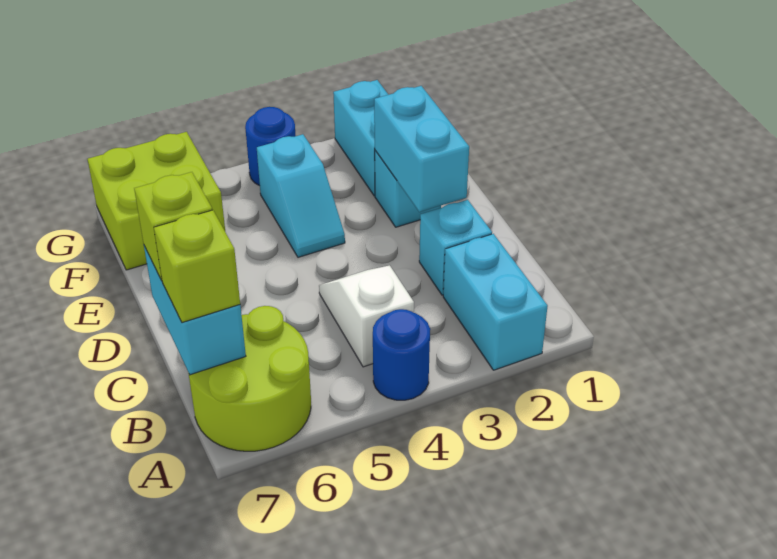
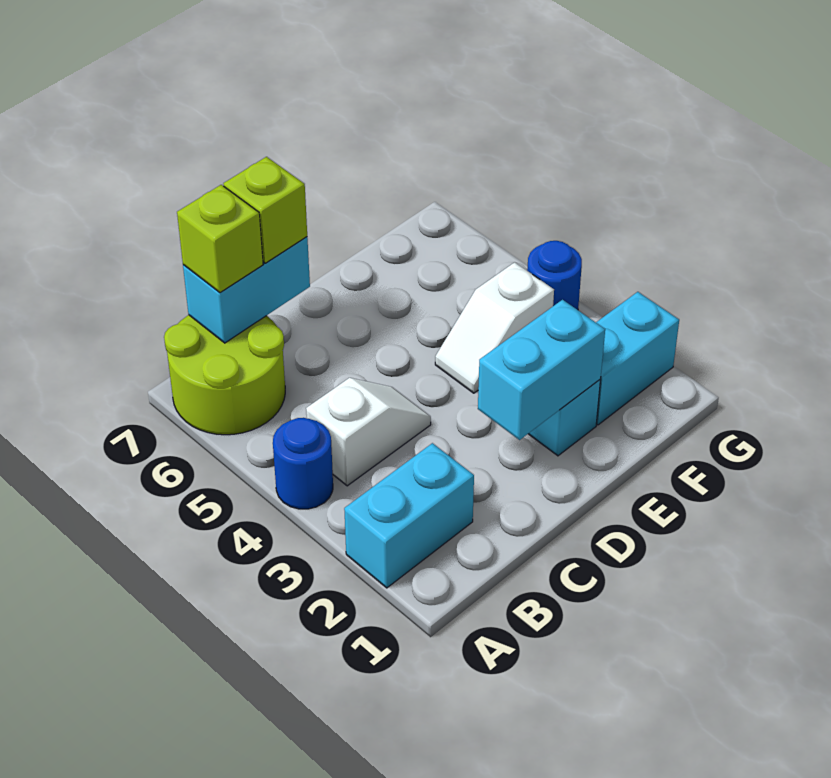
cyan brick C2 level 1 -> none
cyan slope E4:F4 level 1 top F -> white slope E4:F4 level 1 top F
lime brick F6:G7 level 1 -> none

